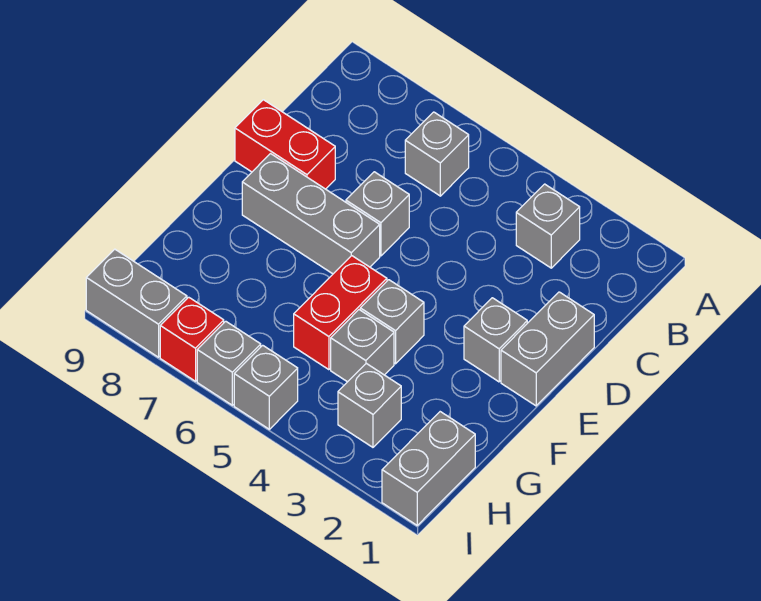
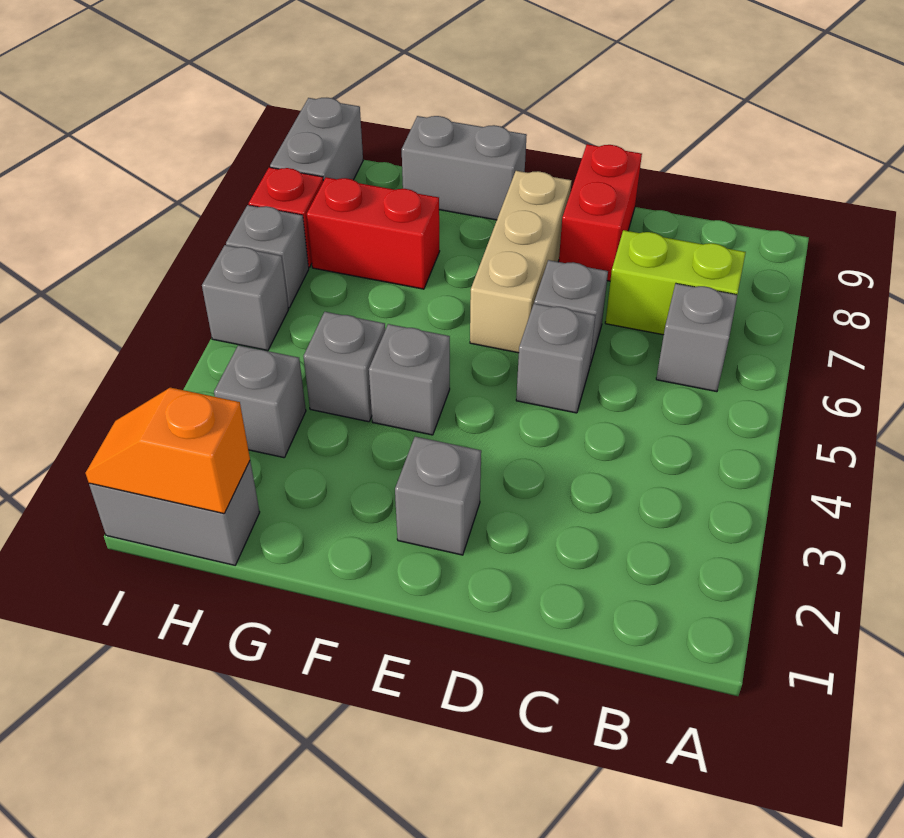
grey brick B3 level 1 -> grey brick D5 level 1
none -> lime brick B7:C7 level 1
grey brick D1:E1 level 1 -> grey brick F9:G9 level 1
grey brick E6:E8 level 1 -> tan brick E6:E8 level 1
red brick F5:G5 level 1 -> red brick G7:H7 level 1
none -> orange slope H1:I1 level 2 top H

